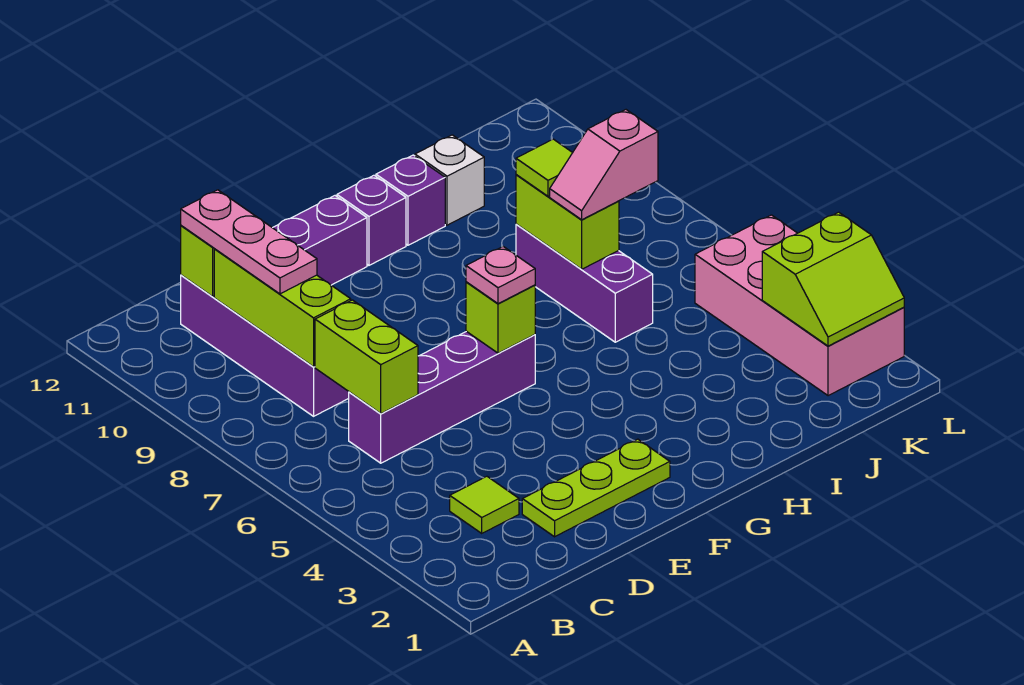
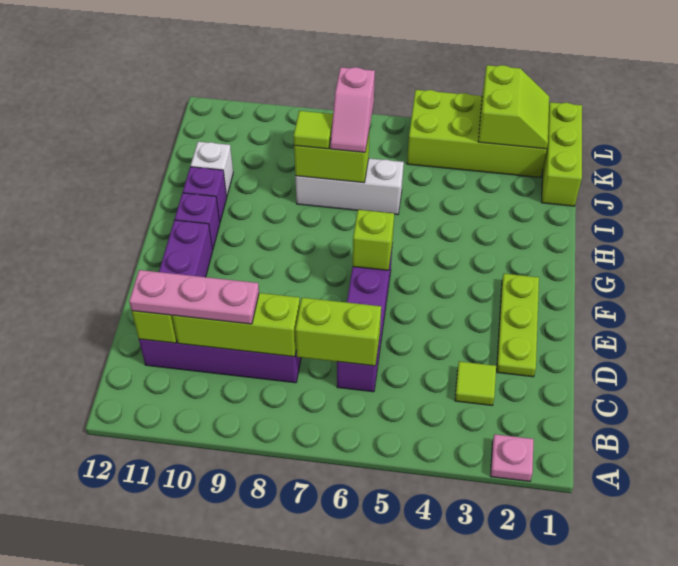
pink plate F6 level 3 -> pink plate A2 level 1
purple brick I6:I8 level 1 -> white brick I6:I8 level 1
none -> lime brick J1:L1 level 1
pink brick K2:L5 level 1 -> lime brick K2:L5 level 1

